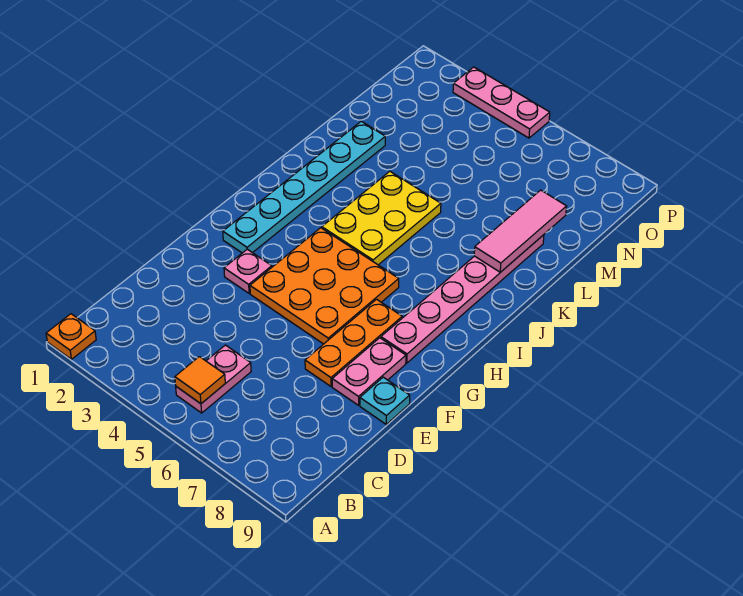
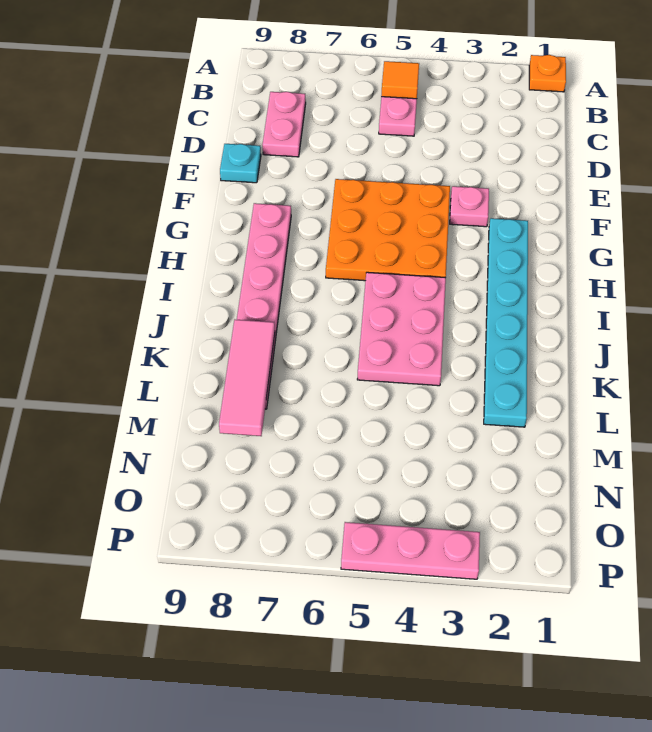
orange plate E7:G7 level 1 -> none
pink plate E8:F8 level 1 -> pink plate C8:D8 level 1
yellow plate I4:K5 level 1 -> pink plate I4:K5 level 1

